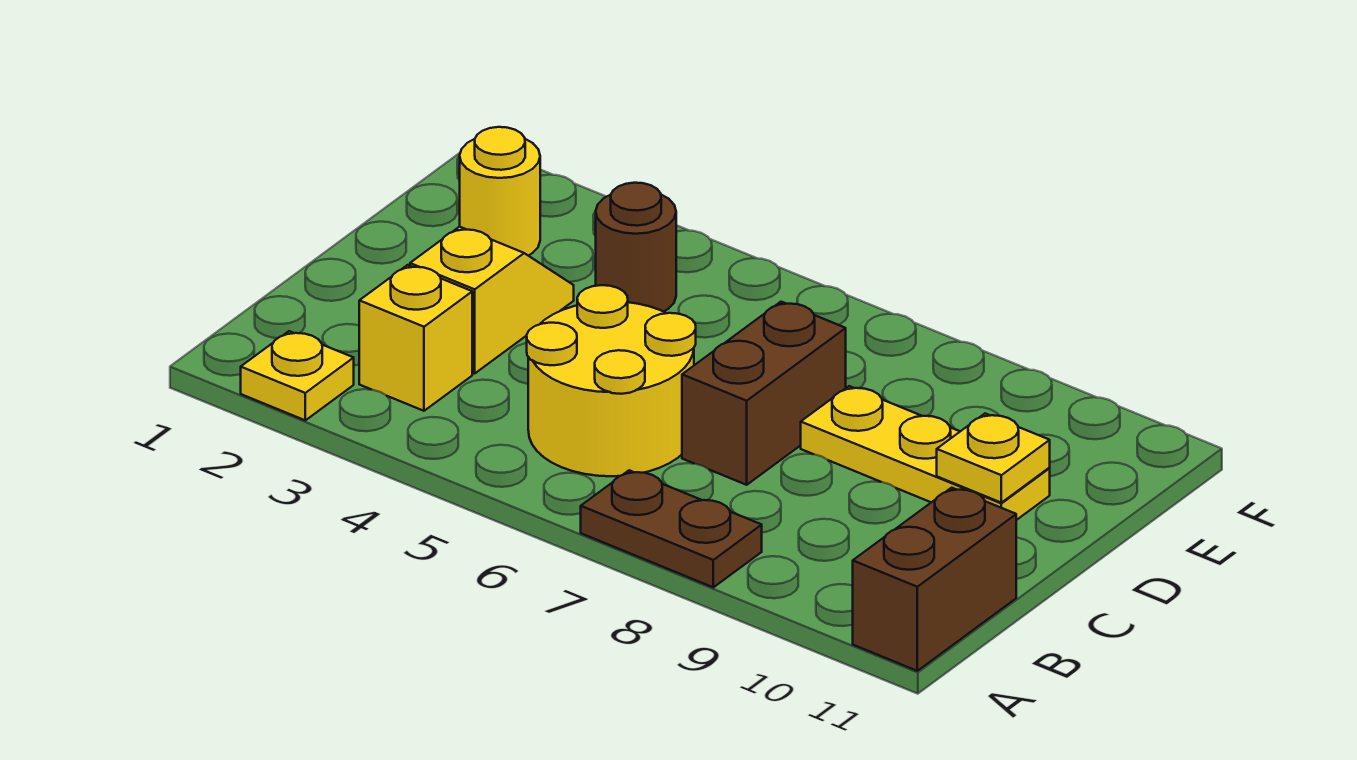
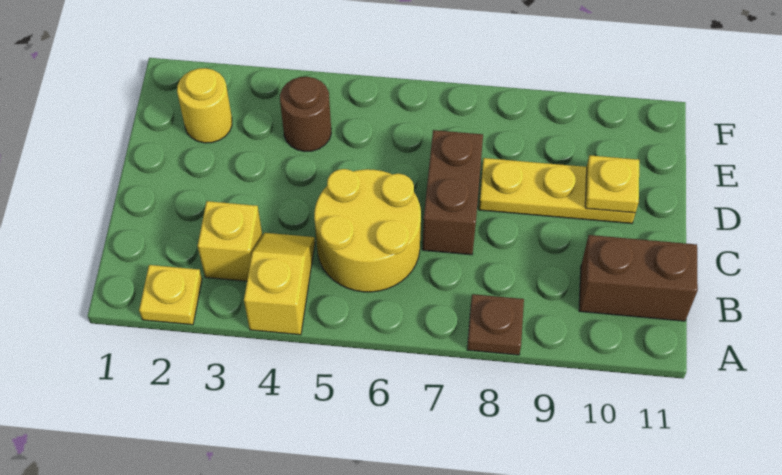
brown plate A7:A8 level 1 -> brown plate A8 level 1
brown brick A11:B11 level 1 -> brown brick B10:B11 level 1
yellow slope C3:D3 level 1 top C -> yellow slope A4:B4 level 1 top A

